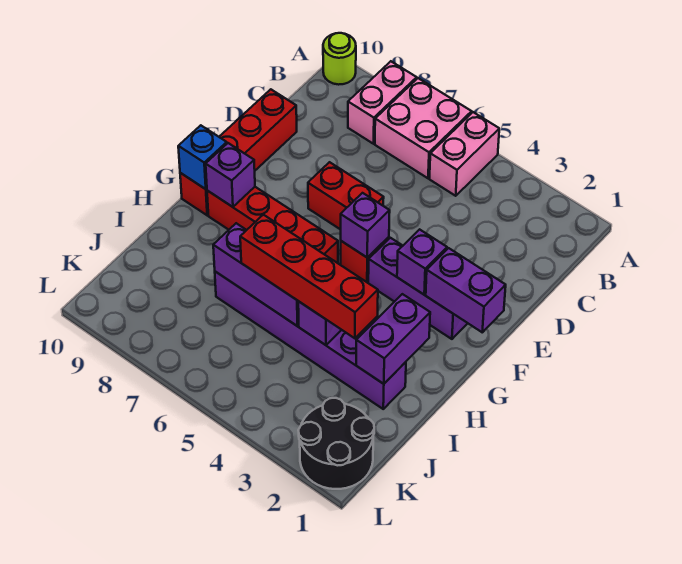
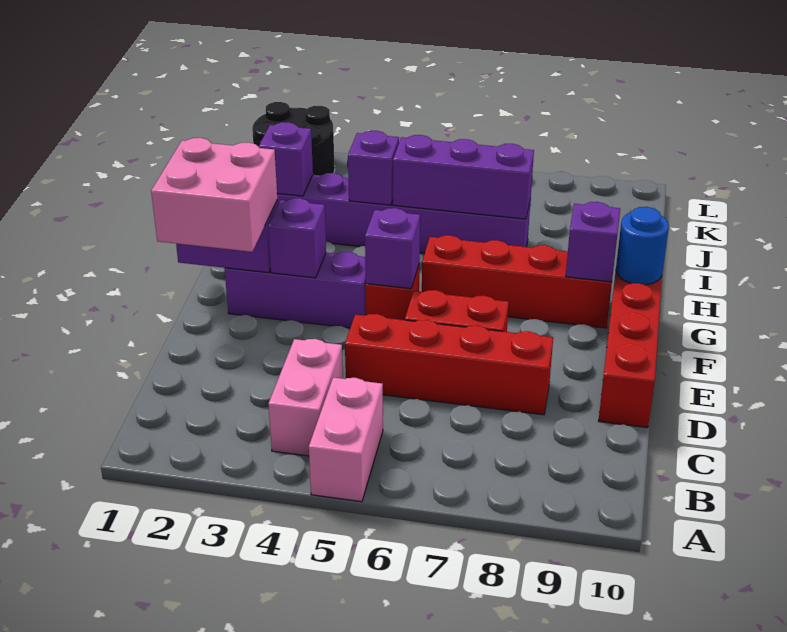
pink brick A6:B7 level 1 -> pink brick E1:F2 level 3
pink brick A8:B8 level 1 -> pink brick B4:C4 level 1
lime round brick A10 level 1 -> none
blue brick G10 level 2 -> blue round brick G10 level 2
purple brick H2:I2 level 2 -> purple brick I2 level 2
red brick I3:I6 level 3 -> red brick D5:D8 level 1

